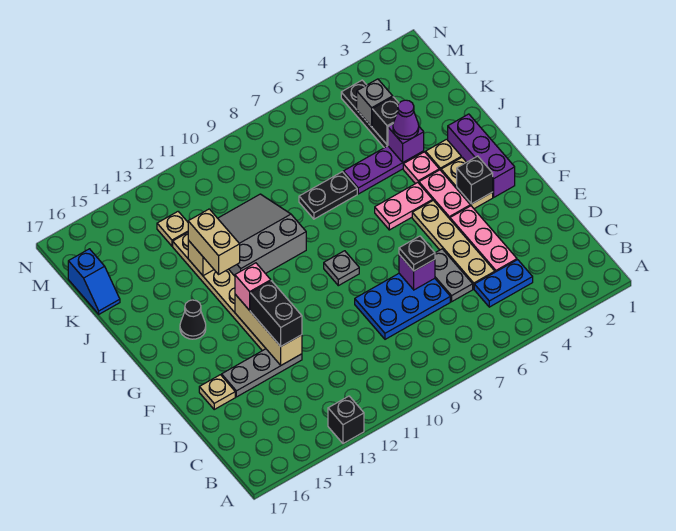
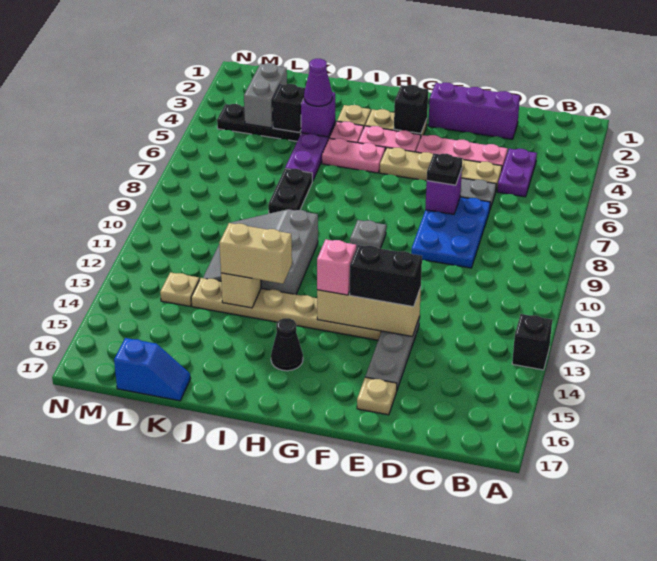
blue plate C4:C5 level 1 -> purple plate C4:C5 level 1
purple brick G2:I2 level 1 -> purple brick D2:F2 level 1
pink plate H5:H6 level 1 -> pink plate H5:I5 level 1
grey brick L4 level 2 -> grey brick L3:L4 level 2

